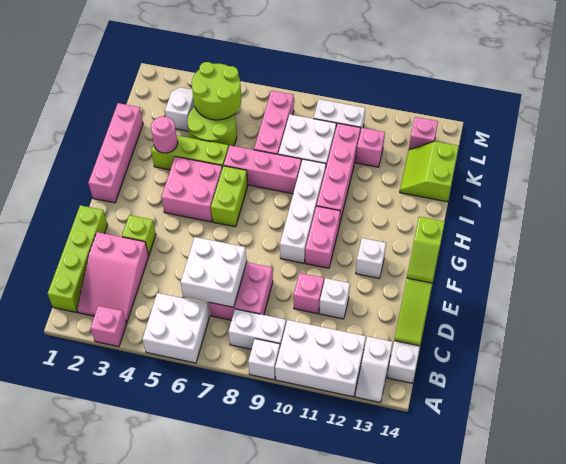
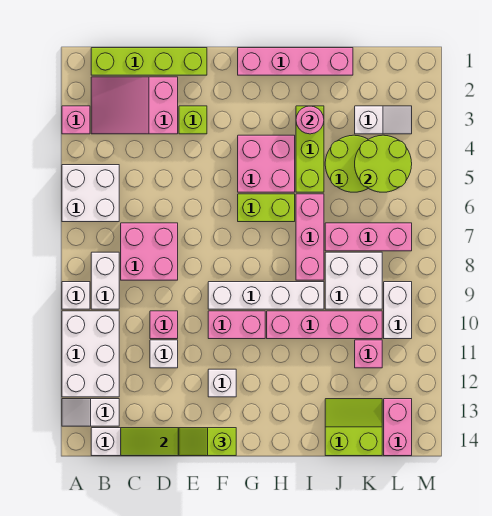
white brick C6:D7 level 2 -> none
pink brick L13 level 1 -> pink brick L13:L14 level 1

